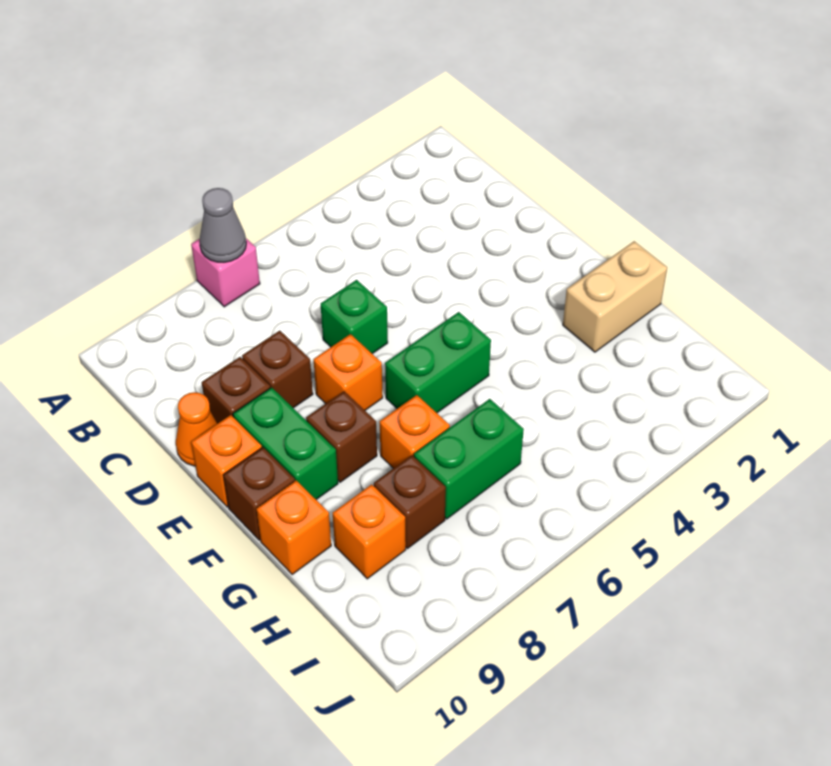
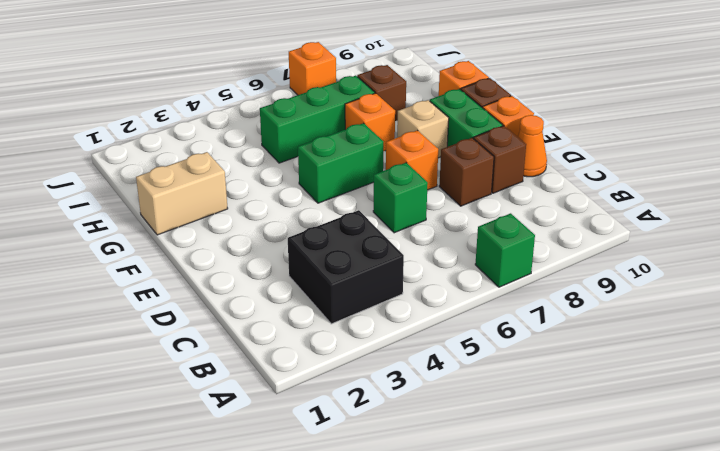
pink brick A7 level 1 -> green brick A7 level 1
grey cone A7 level 2 -> none
none -> black brick B3:C4 level 1
brown brick F8 level 1 -> tan brick F8 level 1
green brick H6:H7 level 1 -> green brick H5:H7 level 1
orange brick H9 level 1 -> orange brick J7 level 1

